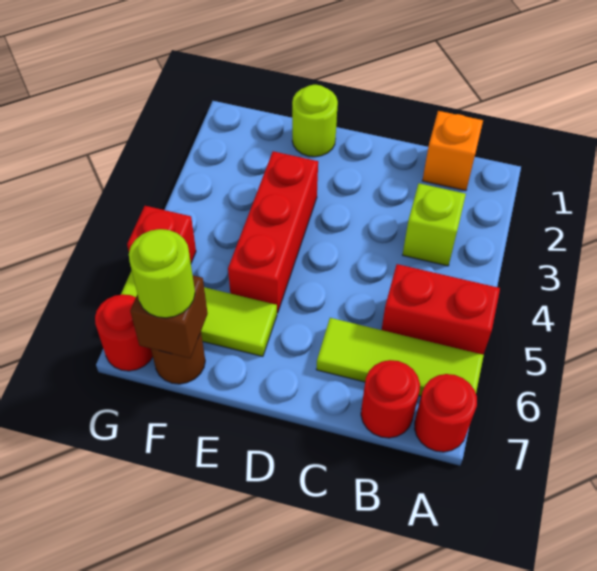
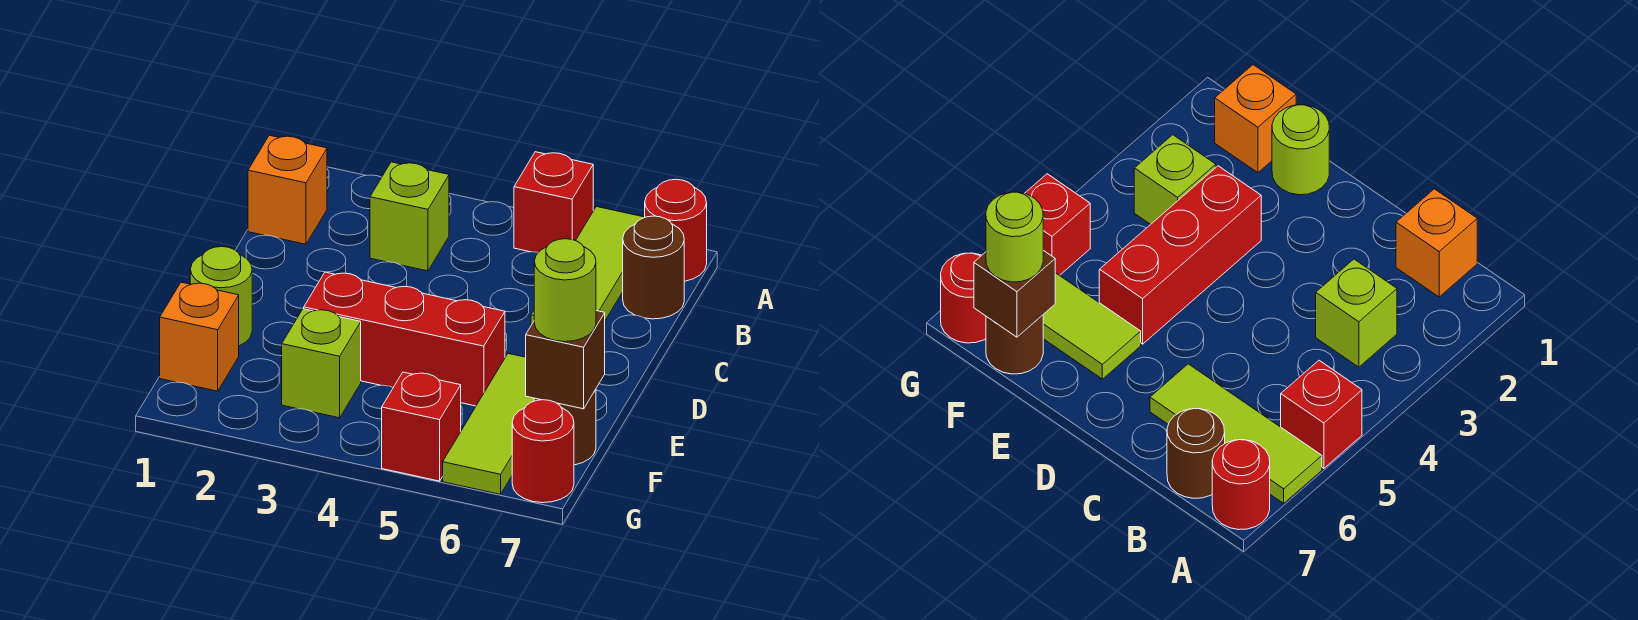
red brick A5:B5 level 1 -> red brick A5 level 1
red round brick B7 level 1 -> brown round brick B7 level 1
none -> orange brick F1 level 1
none -> lime brick F3 level 1

